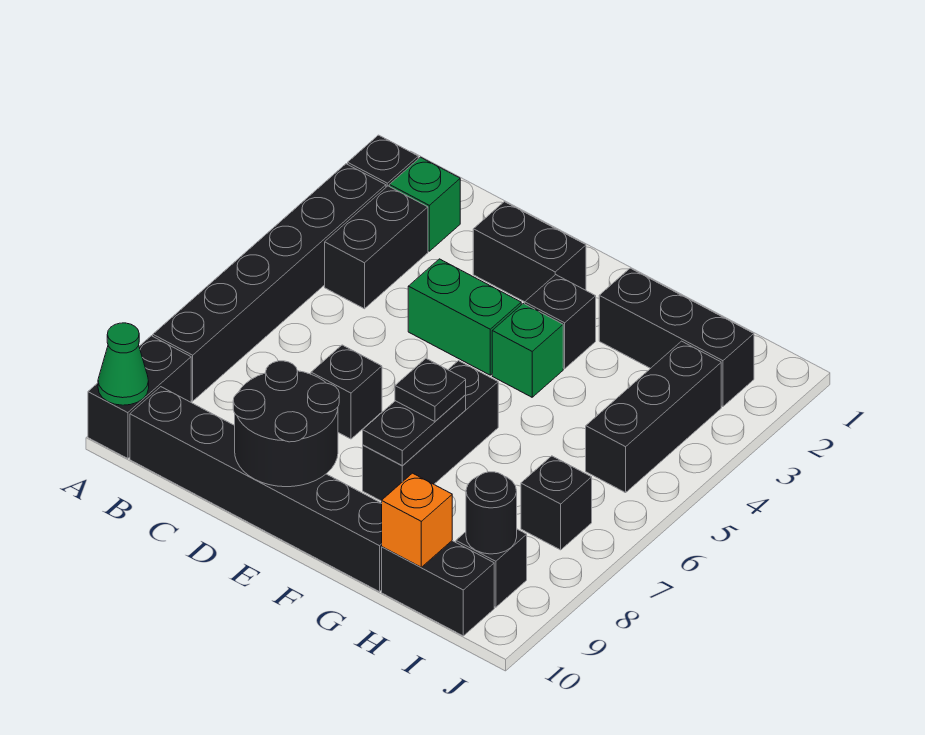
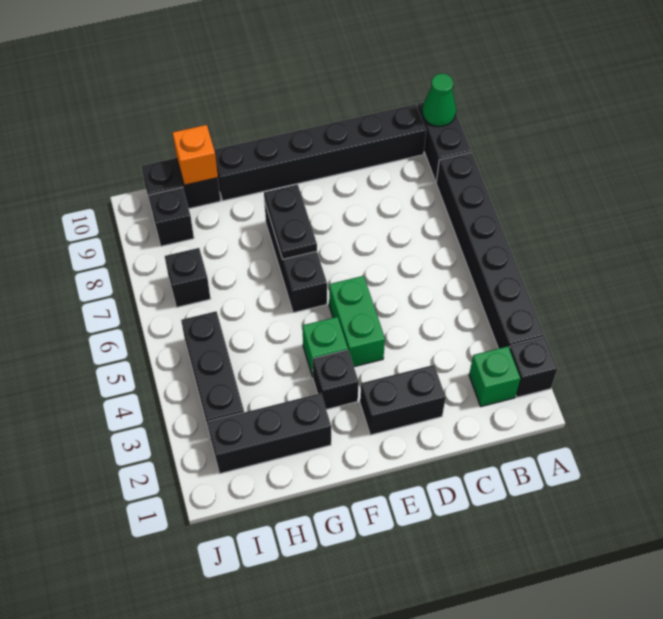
black brick B3:B4 level 1 -> none
green brick D4:E4 level 1 -> green brick E4:E5 level 1
black brick D7 level 1 -> none
black round brick D9:E10 level 2 -> none
black plate F7 level 3 -> none
black round brick I9 level 2 -> none

